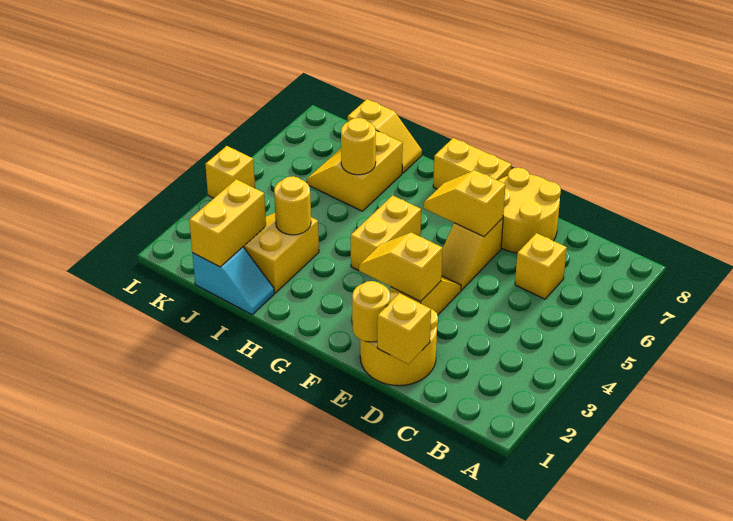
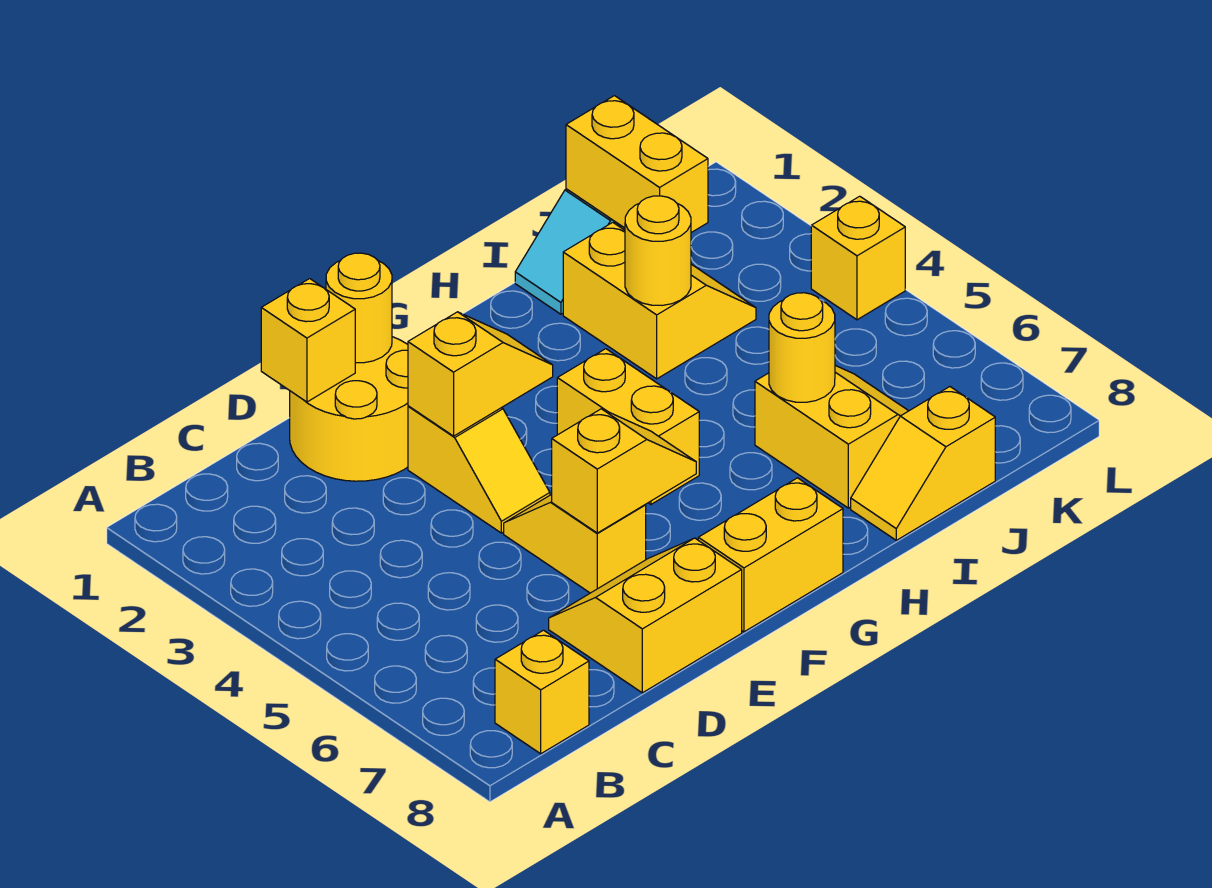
yellow brick C6 level 1 -> yellow brick B8 level 1
yellow round brick D7:E8 level 1 -> yellow slope D7:E8 level 1 top 8

